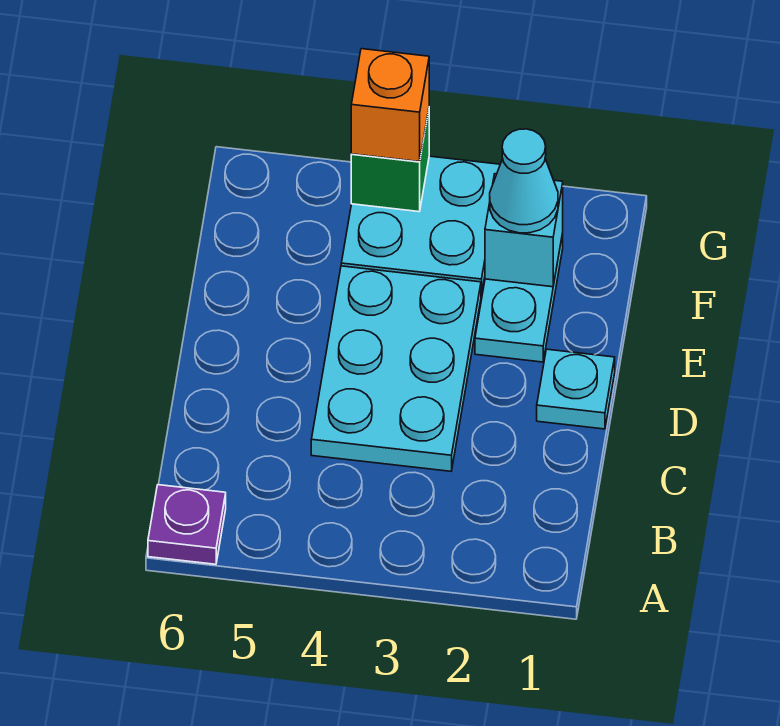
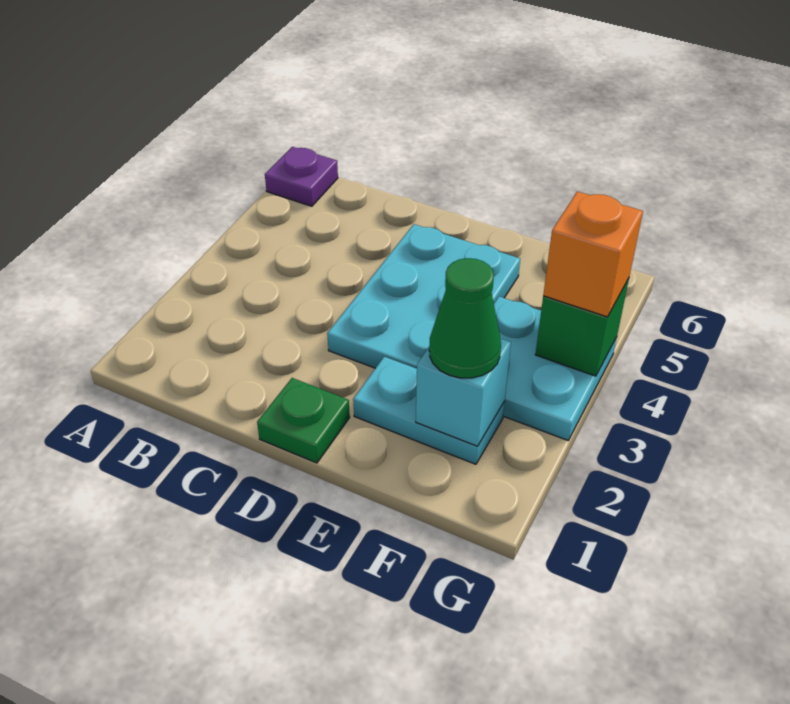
cyan plate C3:E4 level 1 -> cyan plate D3:E5 level 1
cyan plate D1 level 1 -> green plate D1 level 1
cyan cone F2 level 3 -> green cone F2 level 3

